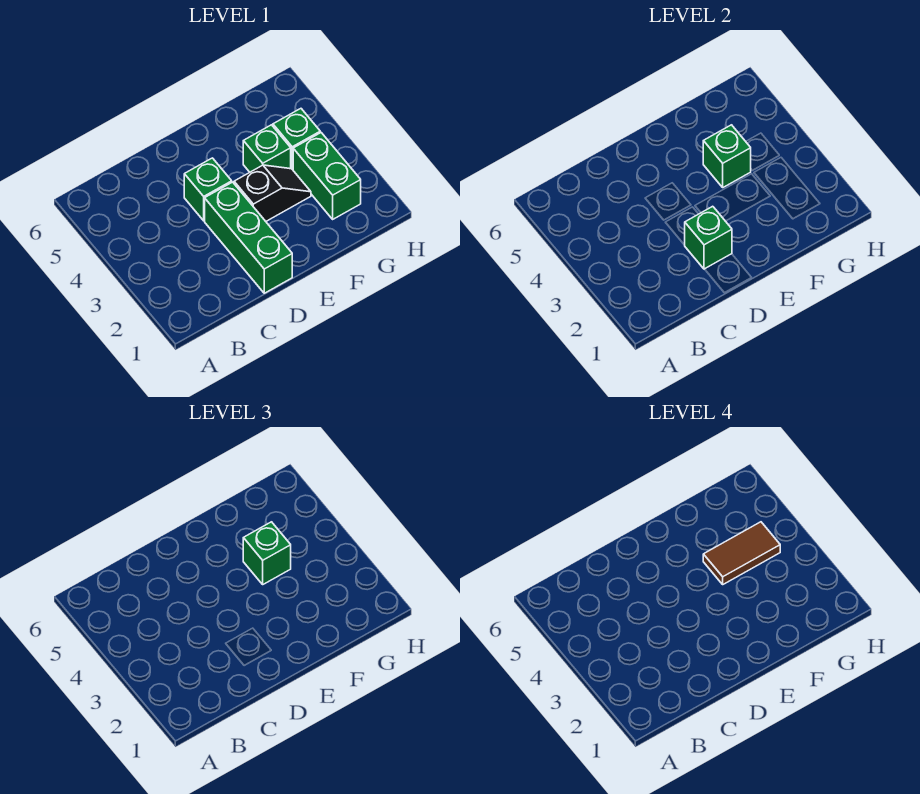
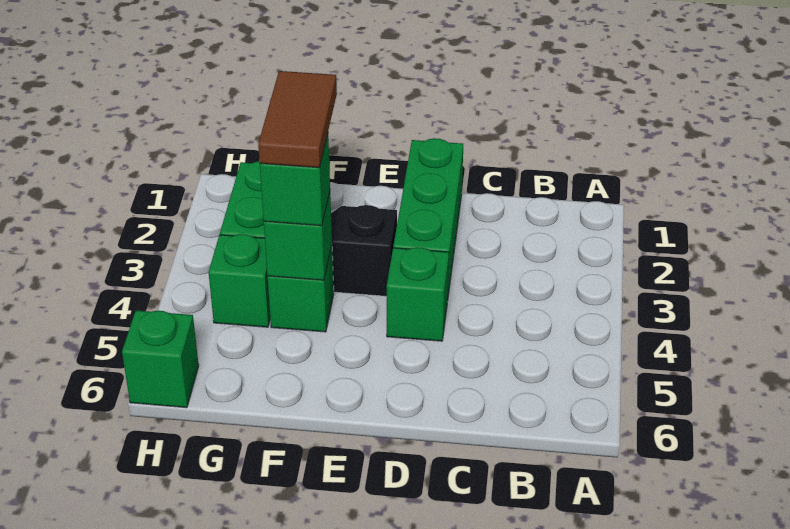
green brick D2 level 2 -> green brick H6 level 1
brown tile F4:G4 level 4 -> brown tile F3:F4 level 4

